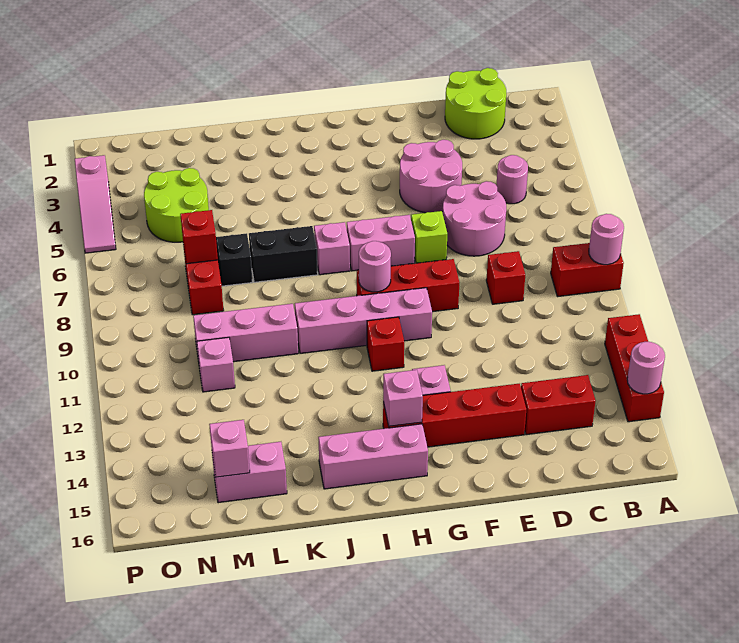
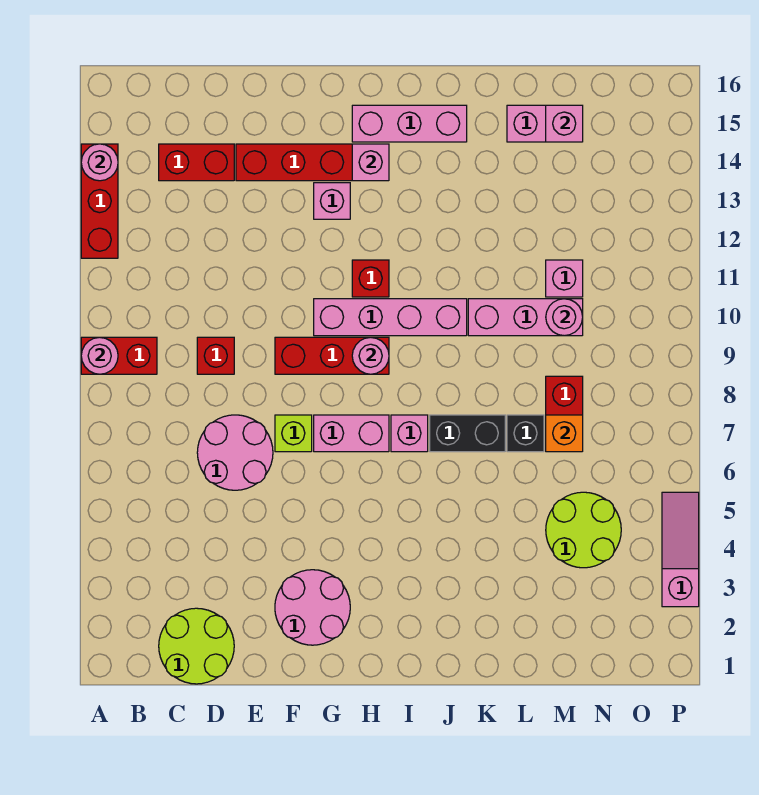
pink round brick C5 level 1 -> pink round brick M10 level 2
pink round brick E4:F5 level 1 -> pink round brick F2:G3 level 1
red brick M7 level 2 -> orange brick M7 level 2

